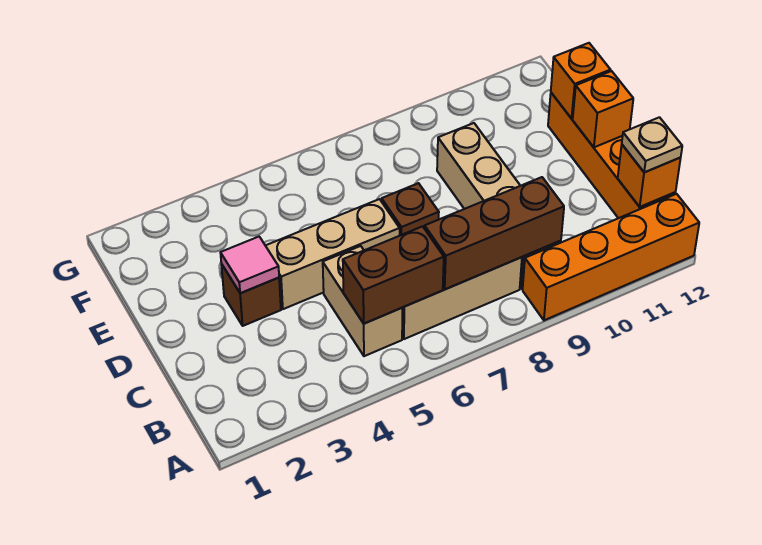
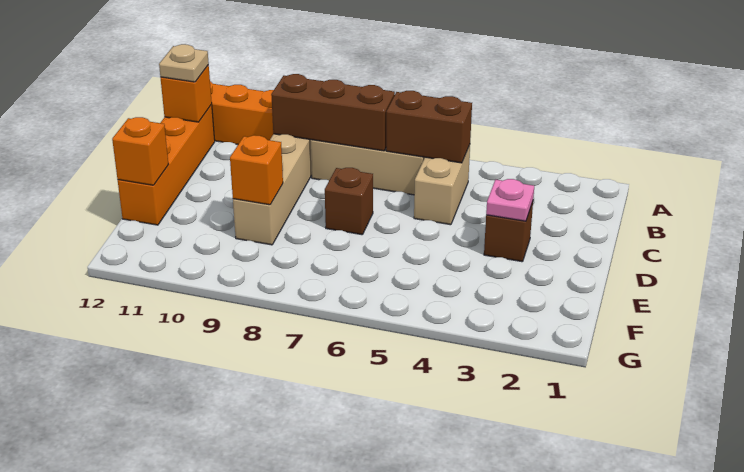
pink tile D3 level 2 -> pink plate D3 level 2
tan brick D4:D6 level 1 -> none
orange brick D12 level 2 -> orange brick E9 level 2

